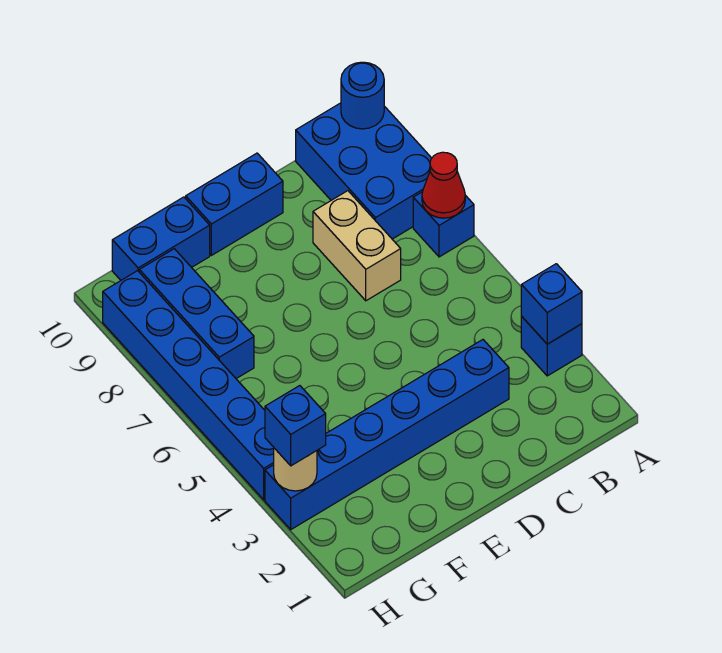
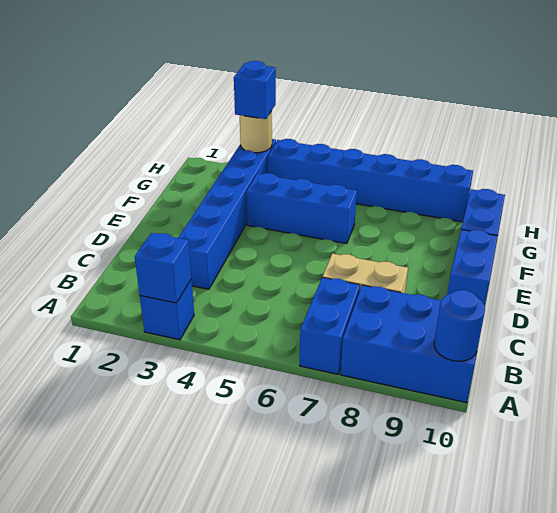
blue brick A7 level 1 -> blue brick A7:B7 level 1
red cone A7 level 2 -> none
blue brick G7:G9 level 1 -> blue brick F4:F6 level 1

